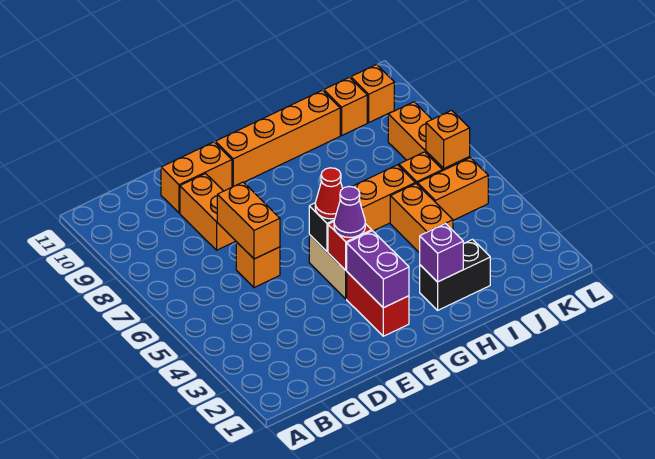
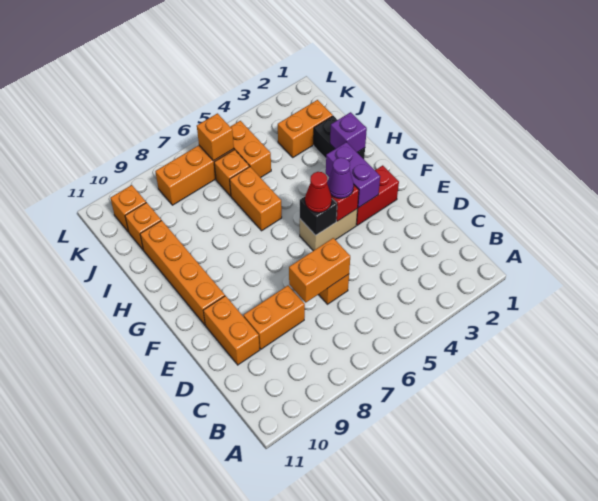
purple brick F2:F3 level 2 -> purple brick F3:G3 level 2
orange brick I4:I5 level 1 -> orange brick J2:J3 level 1

